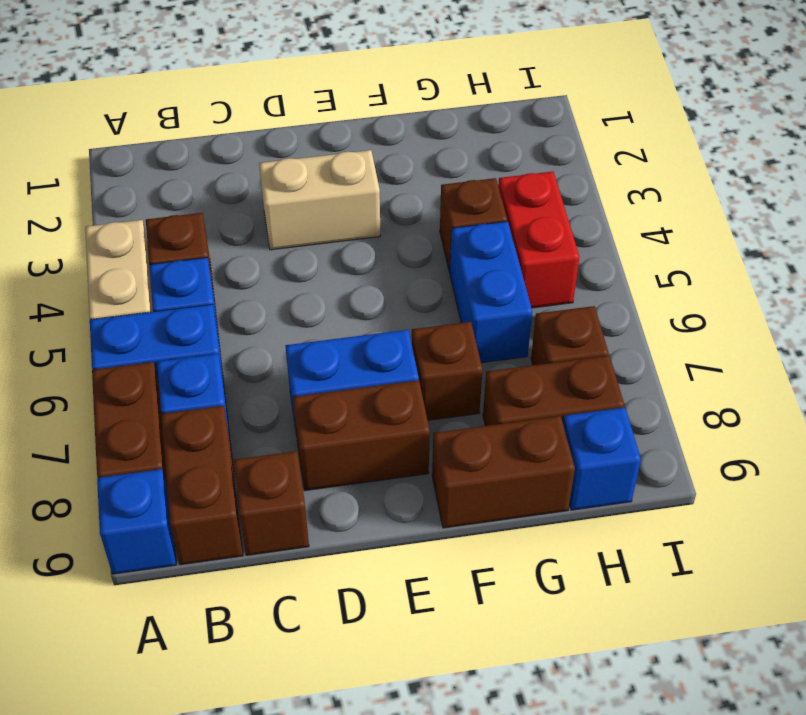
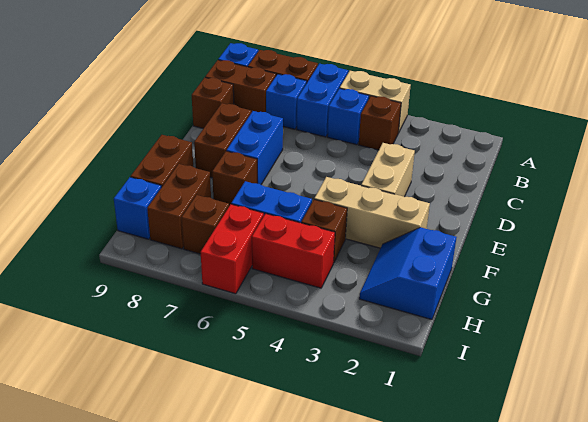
none -> tan brick F2:F4 level 1
none -> blue slope G1:H2 level 1 top 1
none -> red brick H6:I6 level 1

